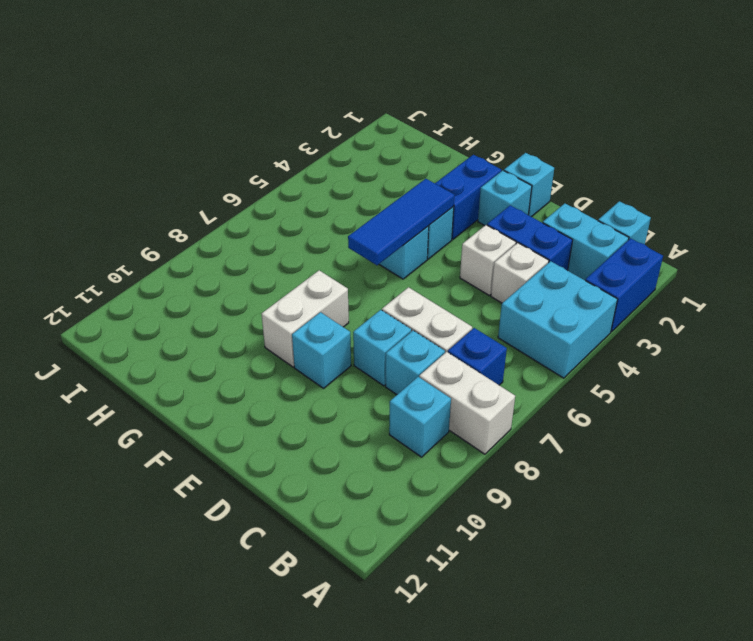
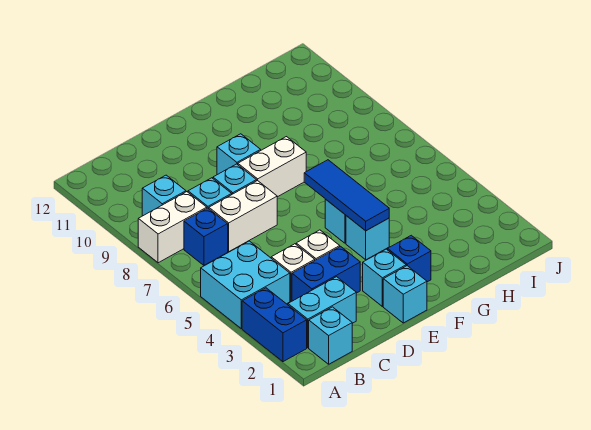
blue brick F2:F3 level 1 -> blue brick F2 level 1
white brick F8:F9 level 1 -> white brick E8:F8 level 1

